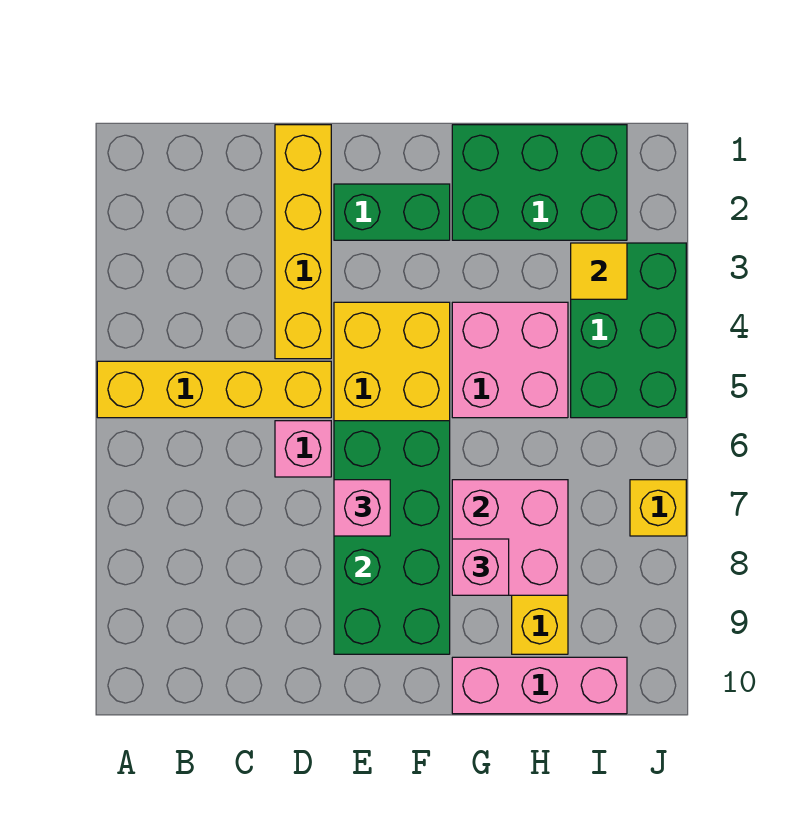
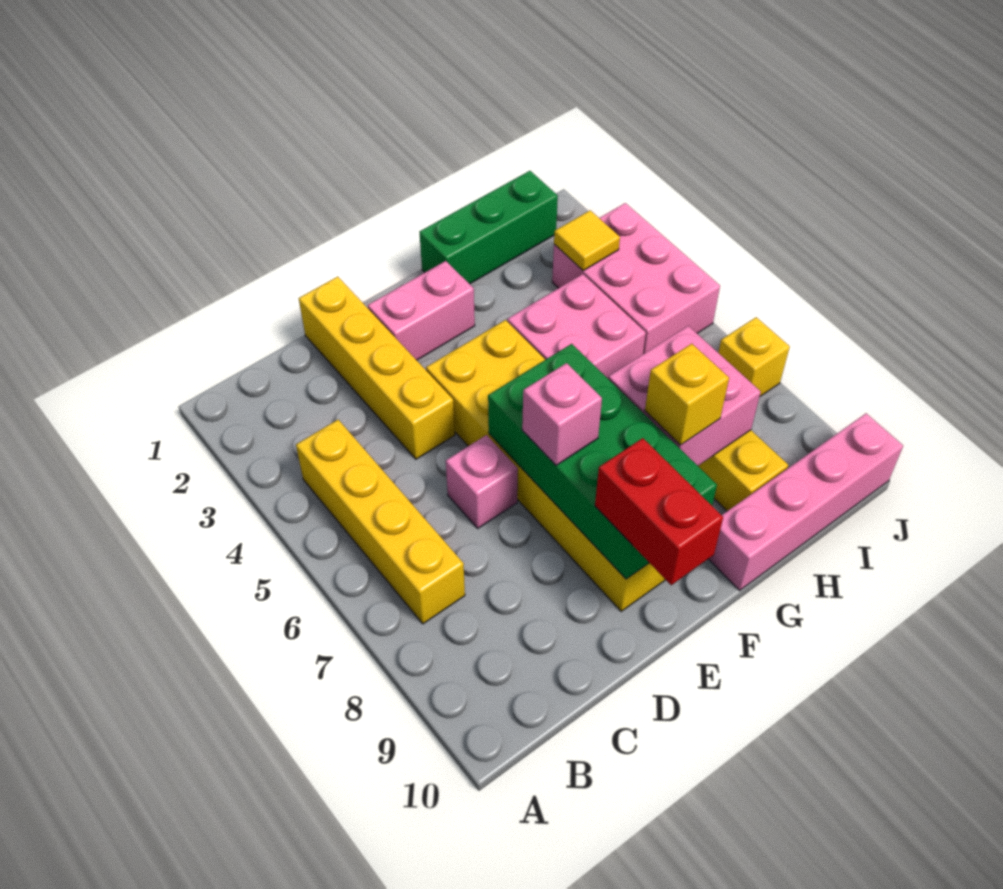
yellow brick A5:D5 level 1 -> yellow brick B4:B7 level 1
green brick E2:F2 level 1 -> pink brick E2:F2 level 1
none -> red brick E9:E10 level 3
green brick G1:I2 level 1 -> green brick G1:I1 level 1
pink brick G8 level 3 -> yellow brick G8 level 3
pink brick G10:I10 level 1 -> pink brick G10:J10 level 1
green brick I3:J5 level 1 -> pink brick I3:J5 level 1

